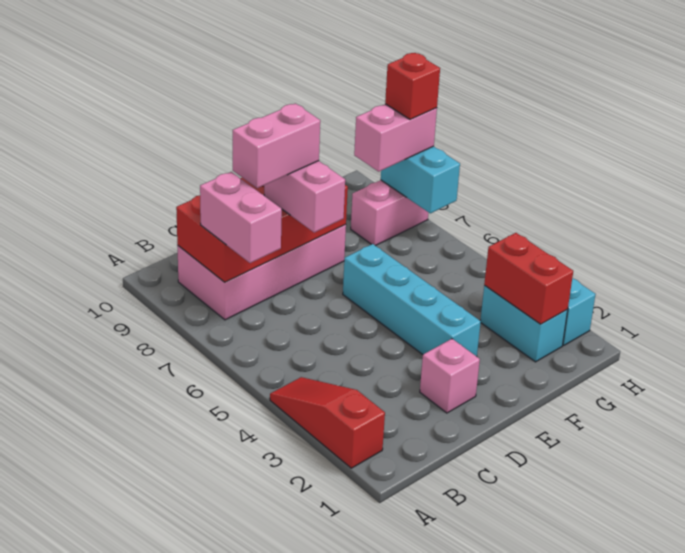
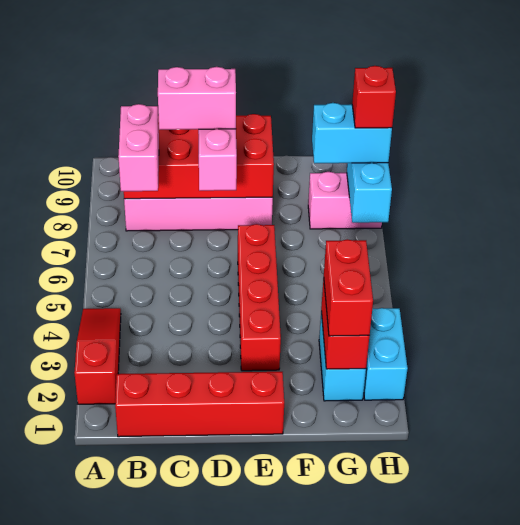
none -> red brick B1:E1 level 1
pink brick D2 level 1 -> none
cyan brick E3:E6 level 1 -> red brick E3:E6 level 1
none -> red brick G2:G3 level 3
pink brick G8:H8 level 3 -> cyan brick G8:H8 level 3

